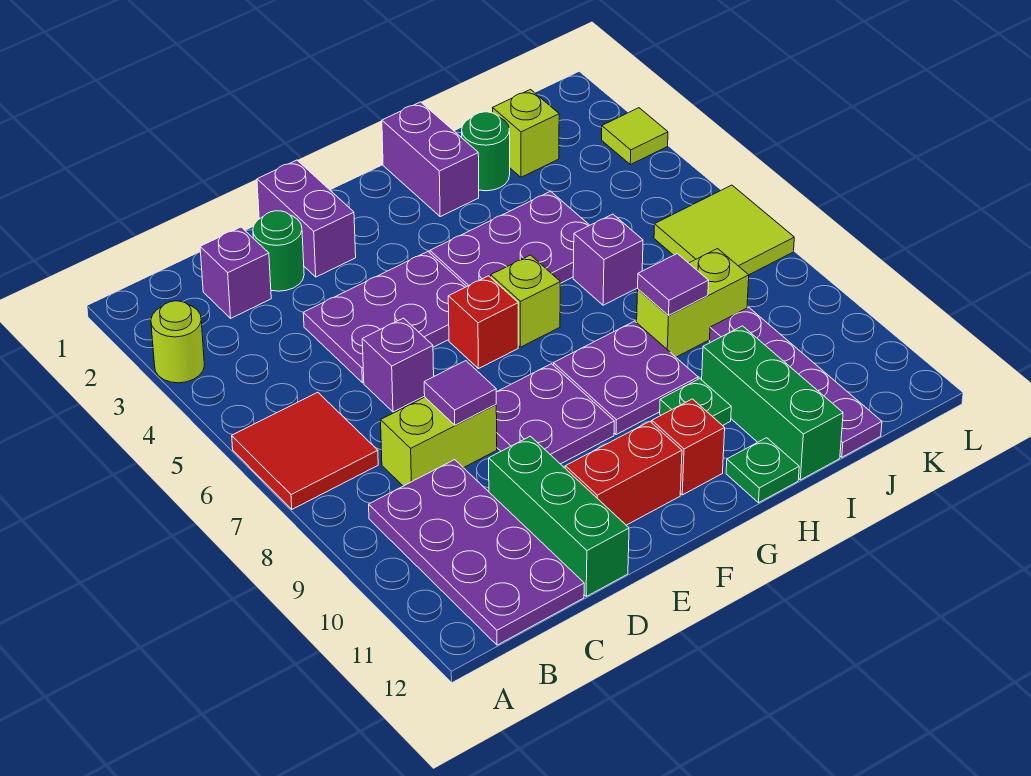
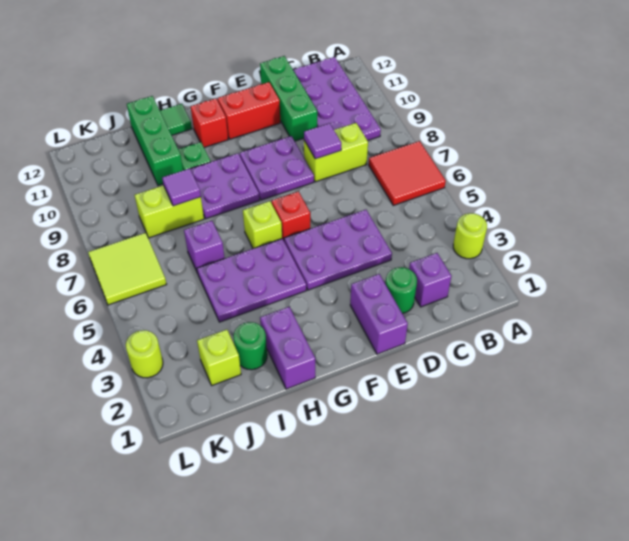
purple brick D6 level 1 -> none
green plate H12 level 1 -> green tile H12 level 1
purple plate J9:J12 level 1 -> none
lime tile L3 level 1 -> lime round brick L3 level 1

